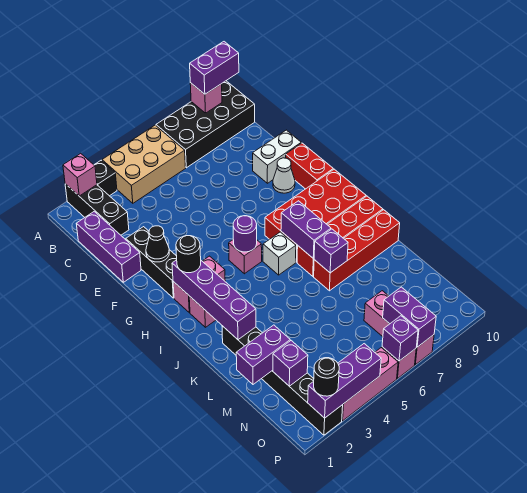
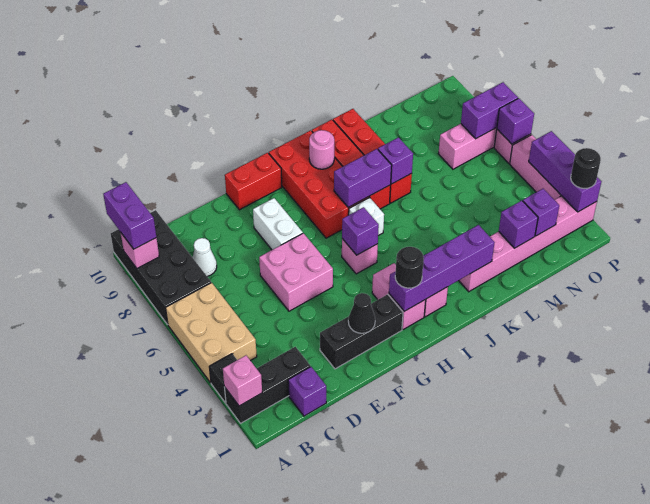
purple brick C1:E1 level 1 -> purple brick C1 level 1
none -> pink brick E5:F6 level 1
white brick E9:E10 level 1 -> white brick F7:F8 level 1
white cone F9 level 1 -> white cone C8 level 1
purple round brick H5 level 2 -> purple brick H5 level 2
none -> pink round brick I9 level 2
black brick K2:P2 level 1 -> pink brick K2:P2 level 1
purple brick M1:M2 level 2 -> purple brick M2 level 2

